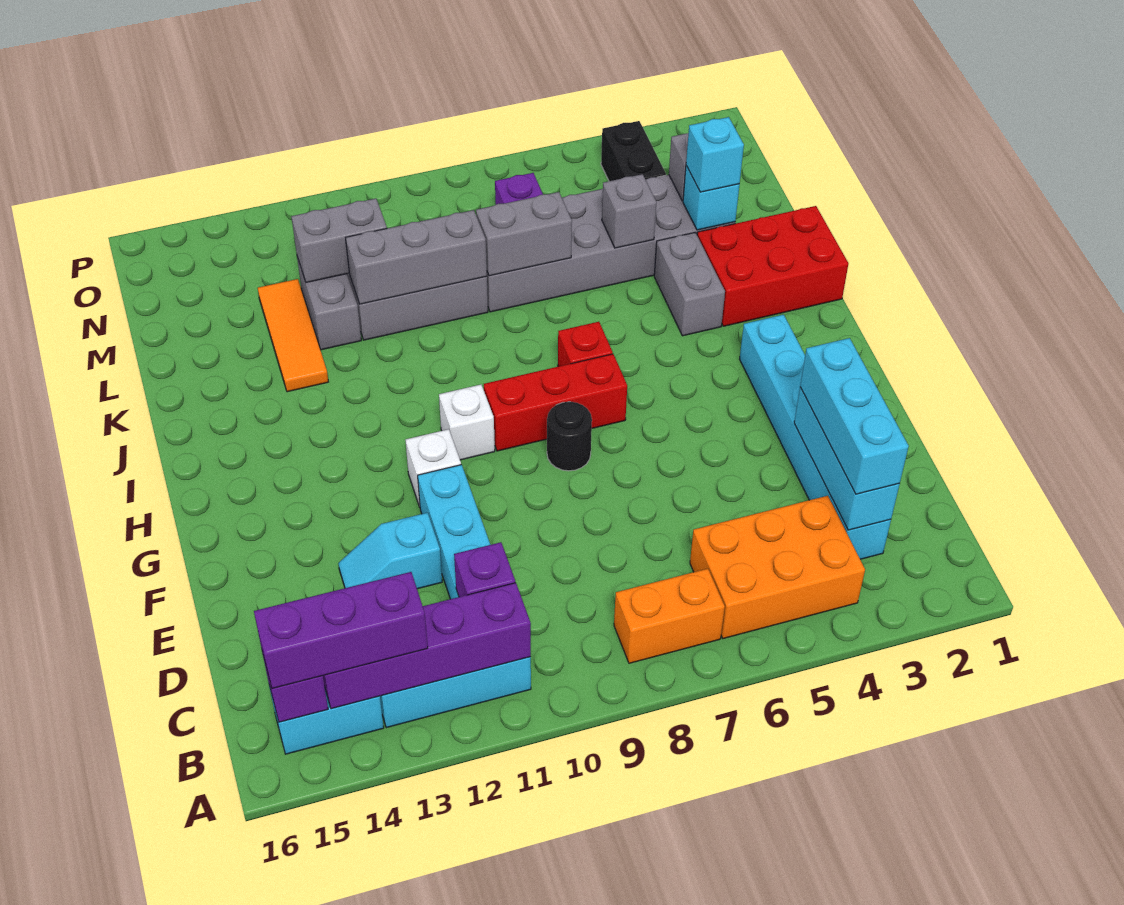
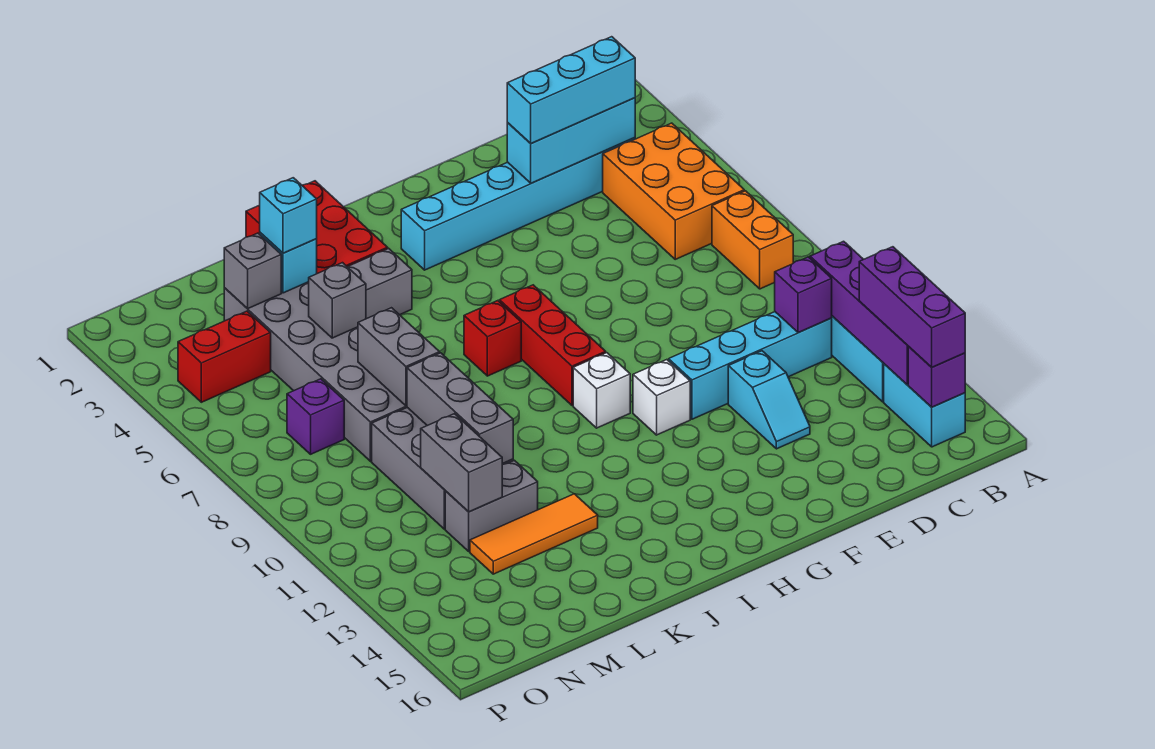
black round brick G8 level 1 -> none
black brick N4:O4 level 1 -> red brick N4:O4 level 1

